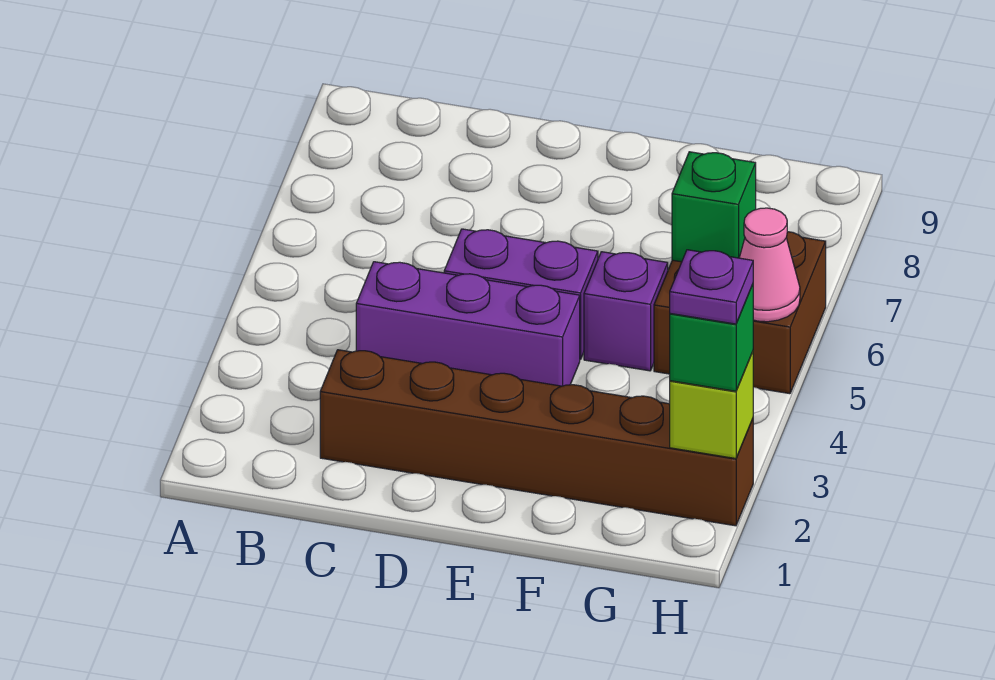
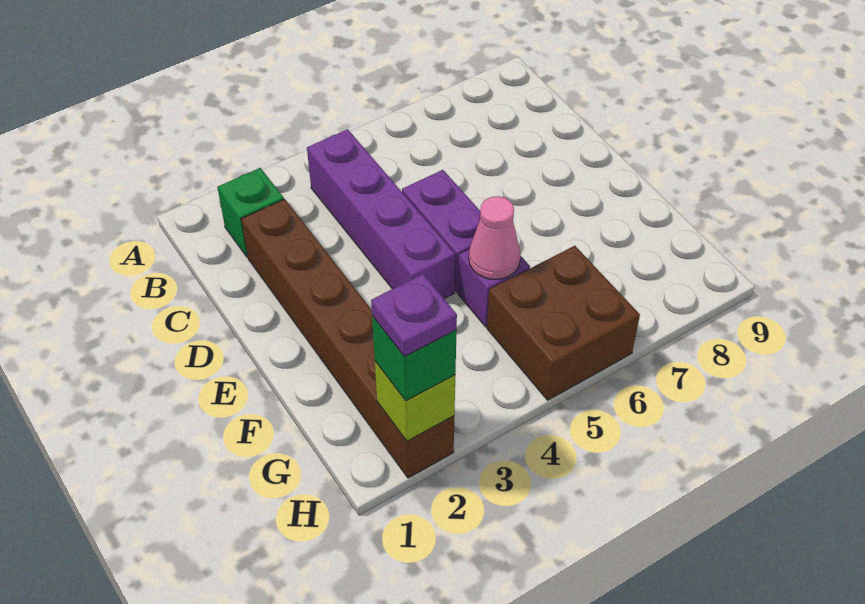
purple brick C4:E4 level 1 -> purple brick B4:E4 level 1
green brick G6 level 2 -> green brick B2 level 1
pink cone H5 level 2 -> pink cone F5 level 2

